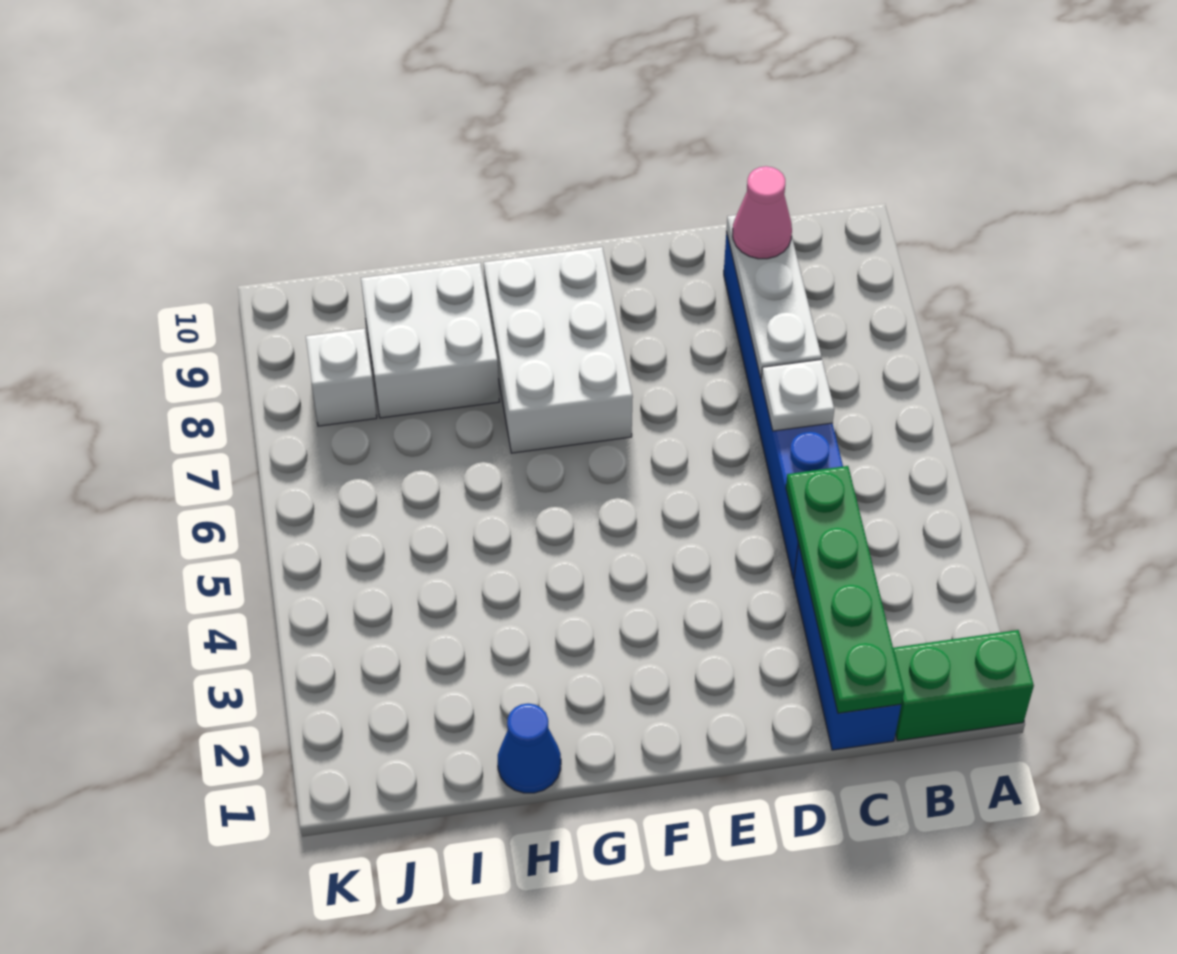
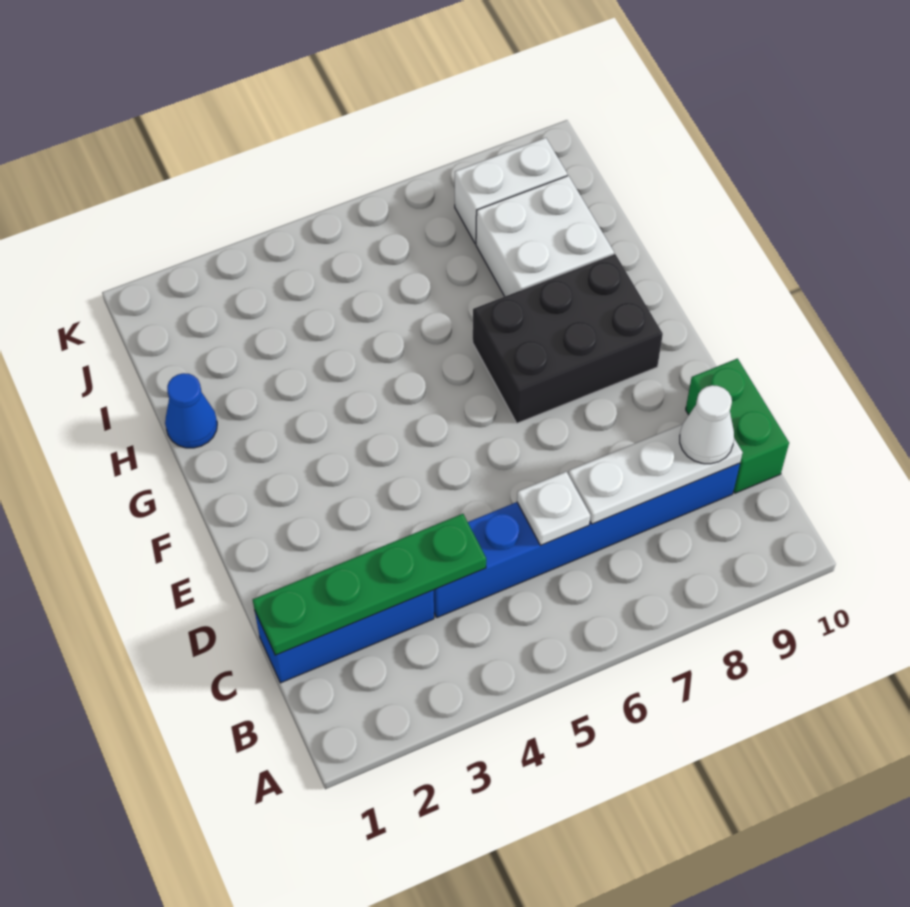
green brick A1:B1 level 1 -> green brick C10:D10 level 1
pink cone C9 level 3 -> white cone C9 level 3
white brick F7:G9 level 1 -> black brick F7:G9 level 1
white brick J8 level 1 -> white brick J8:J9 level 1

